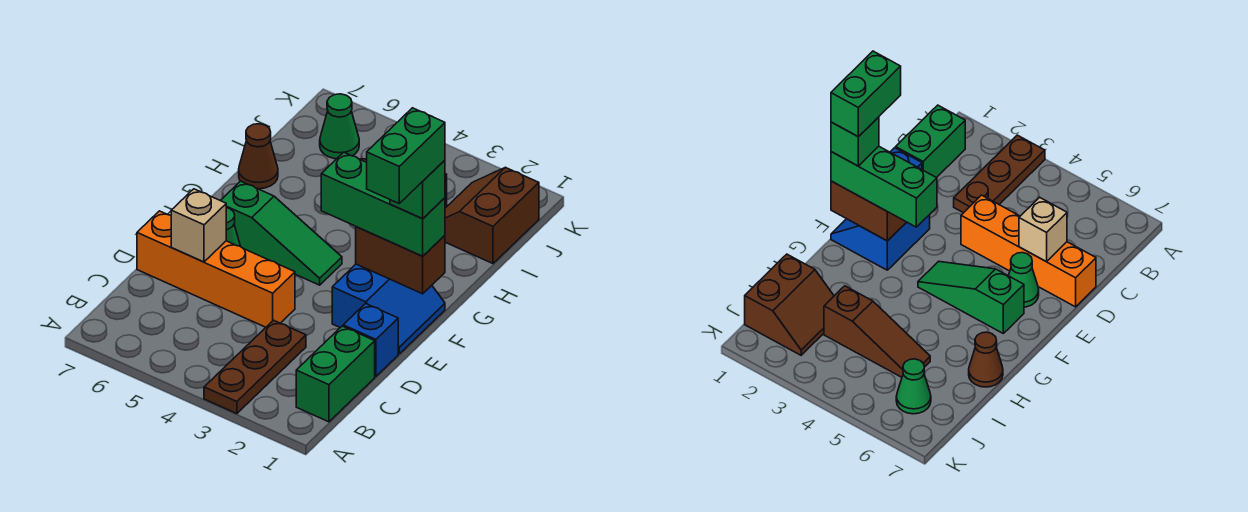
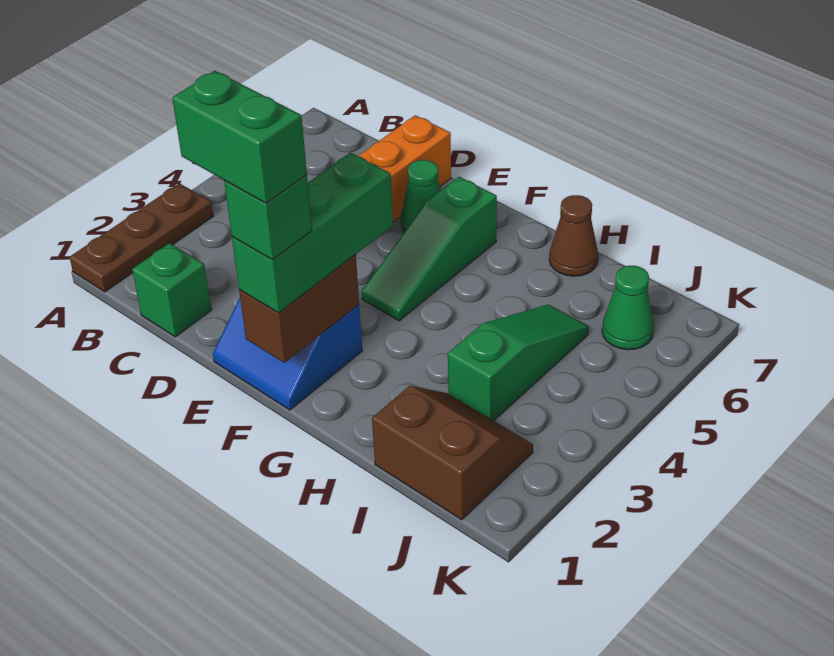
brown plate A3:C3 level 1 -> brown plate A1:A3 level 1
green brick B1:C1 level 1 -> green brick C1 level 1
blue brick D1 level 1 -> none
tan brick D6 level 2 -> none
brown slope I3:I5 level 1 top 3 -> green slope I3:I5 level 1 top 3

